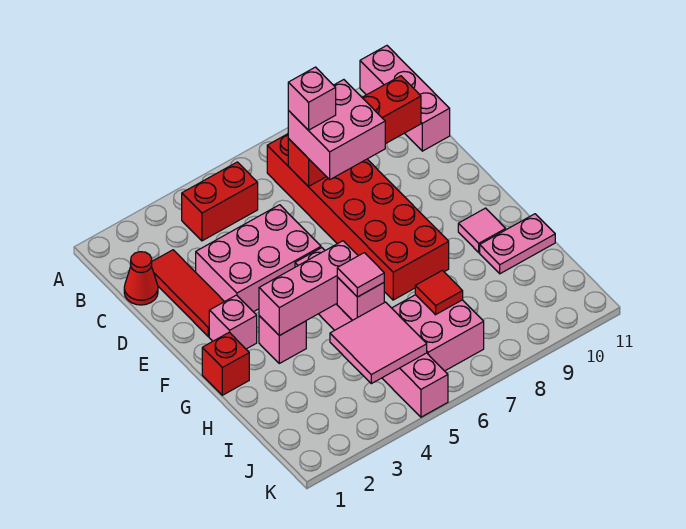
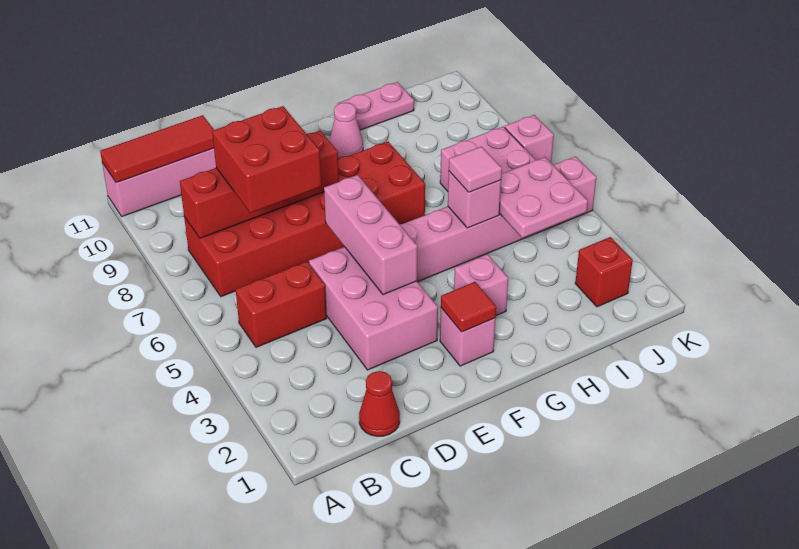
red brick B4:B5 level 1 -> red brick B5:C5 level 1
red tile C2:E2 level 1 -> red tile A11:C11 level 2
red brick C7:C10 level 2 -> red brick B8:E8 level 2
pink brick C7:D8 level 3 -> red brick C7:D8 level 3
pink brick C7 level 4 -> pink brick K7 level 1
red brick G1 level 1 -> red brick J2 level 1
pink brick G3:G5 level 2 -> pink brick E4:E6 level 2
pink tile G10 level 1 -> pink cone G10 level 1
pink plate H10:H11 level 1 -> pink plate H11:I11 level 1
pink tile I4:J5 level 2 -> pink plate I4:J5 level 2
red tile I7 level 2 -> red tile F2 level 2

